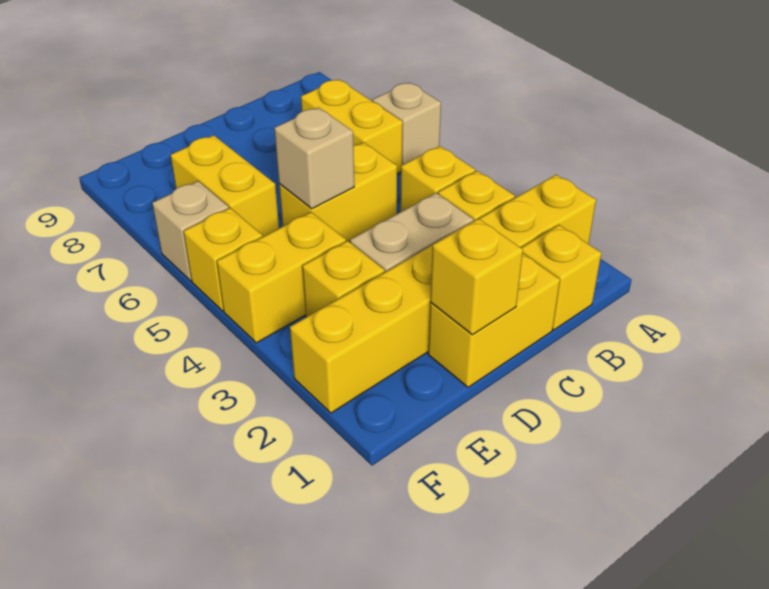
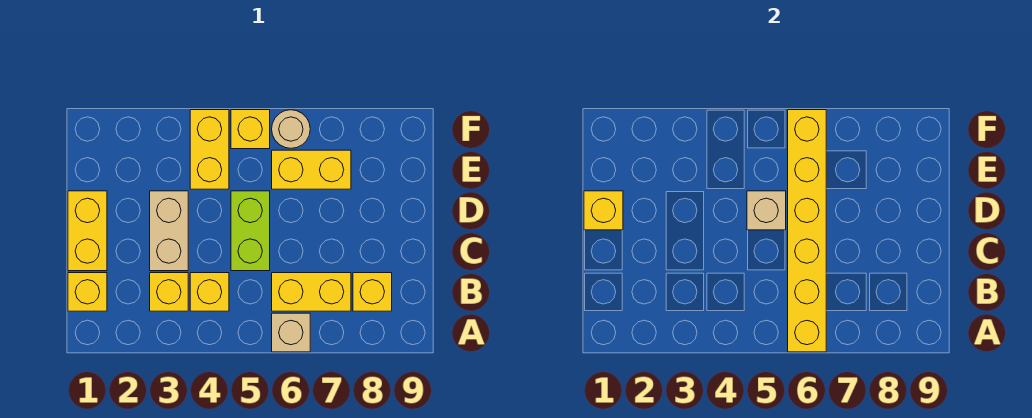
yellow brick A2:F2 level 1 -> yellow brick A6:F6 level 2
yellow brick C5:D5 level 1 -> lime brick C5:D5 level 1
yellow brick E3 level 1 -> yellow brick B8 level 1
tan brick F6 level 1 -> tan round brick F6 level 1

